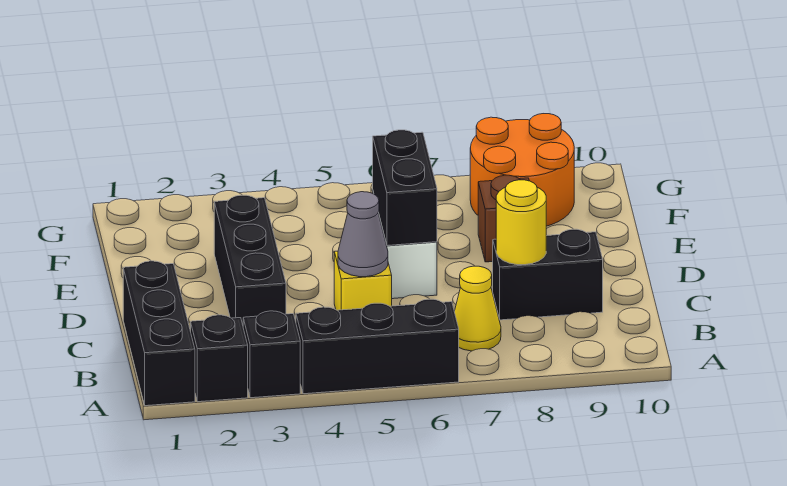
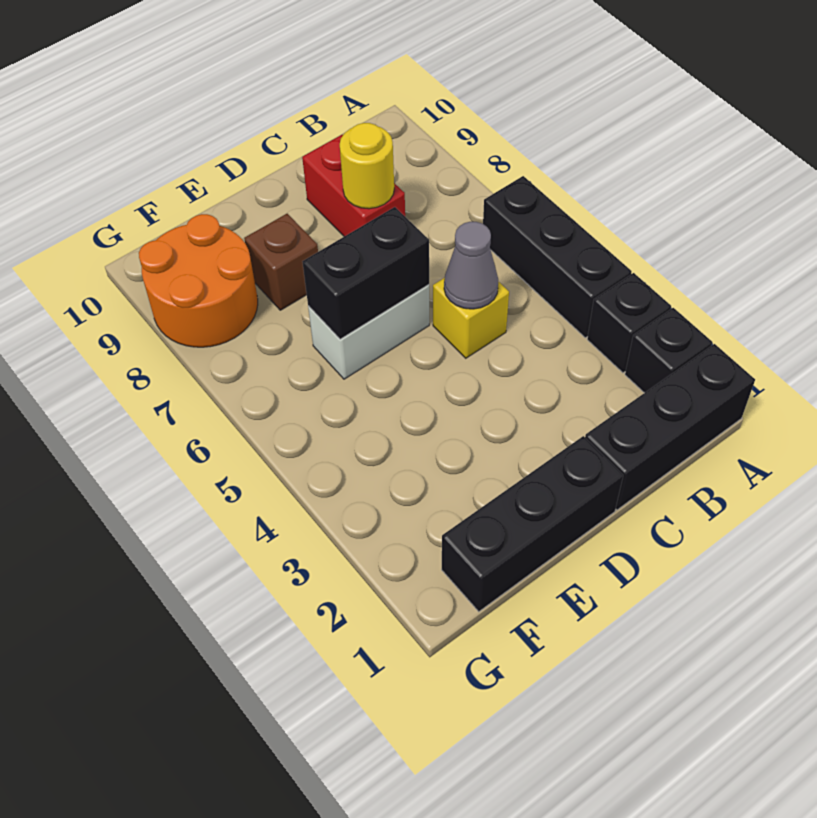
yellow cone B7 level 1 -> none
black brick C3:E3 level 1 -> black brick D1:F1 level 1
black brick C8:C9 level 1 -> red brick C8:C9 level 1

